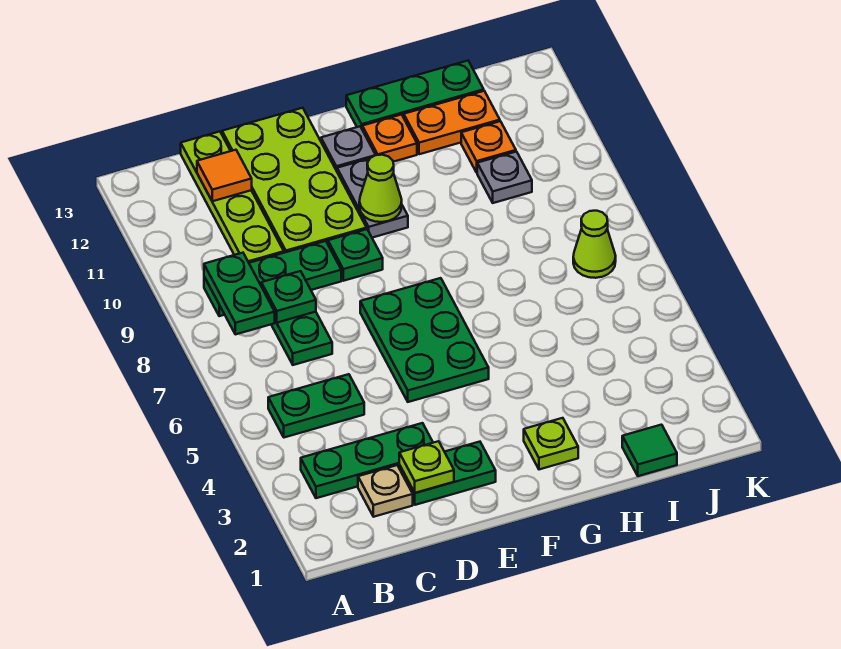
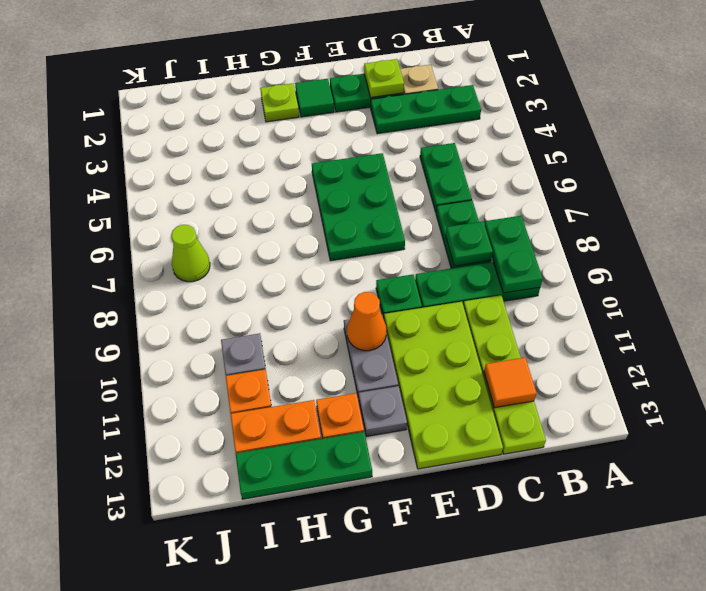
green plate B5:C5 level 1 -> green plate C5:C6 level 1
lime cone F10 level 2 -> orange cone F10 level 2
green tile I1 level 1 -> green tile F2 level 1

